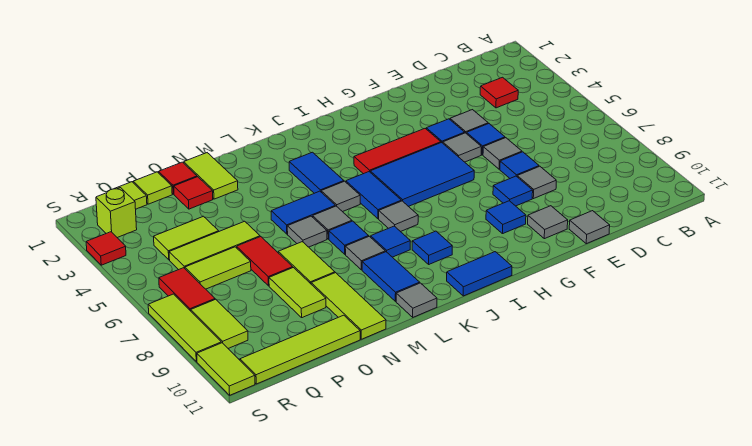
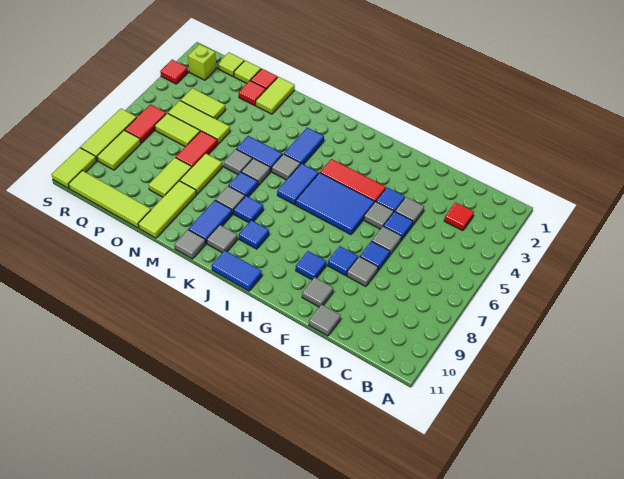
grey tile J7 level 1 -> grey tile K10 level 1

